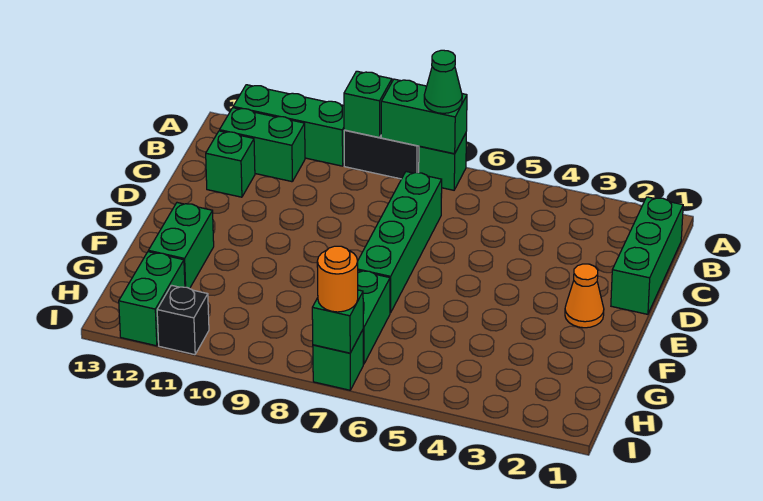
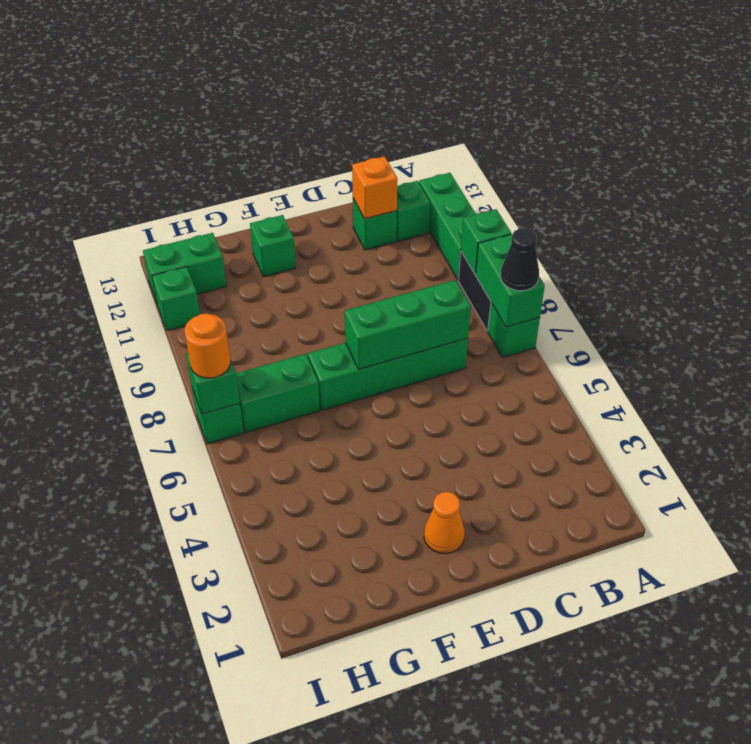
green cone A7 level 3 -> black cone A7 level 3
green brick B1:D1 level 1 -> green brick C7:E7 level 2
green brick B11:B12 level 1 -> green brick B12 level 1
none -> orange brick C12 level 2
green brick F12:G12 level 1 -> green brick F12 level 1
black brick I11 level 1 -> green brick I11 level 1

